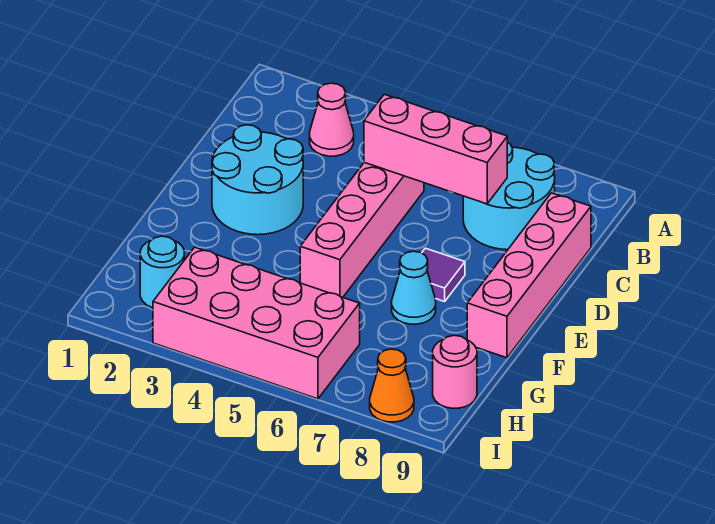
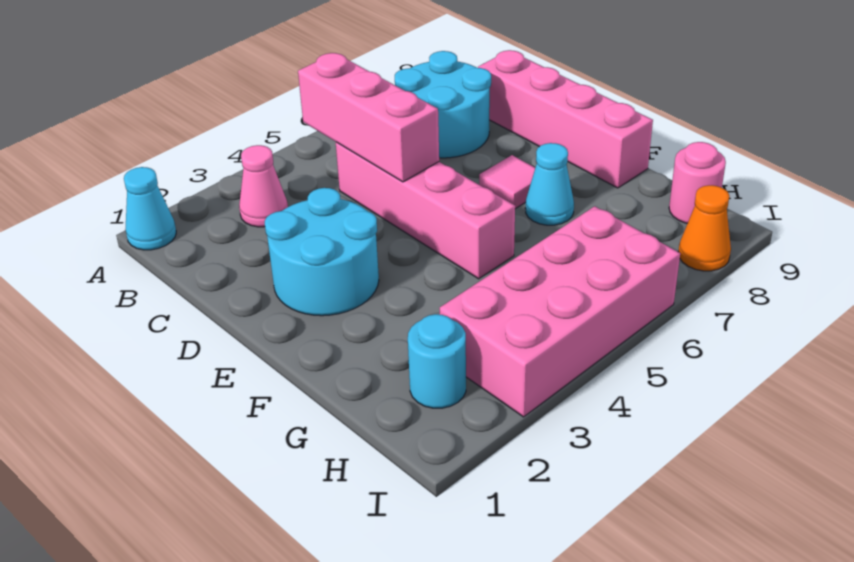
none -> cyan cone A1 level 1
pink brick C5:C7 level 2 -> pink brick B5:D5 level 2
purple tile E7 level 1 -> pink tile E7 level 1

